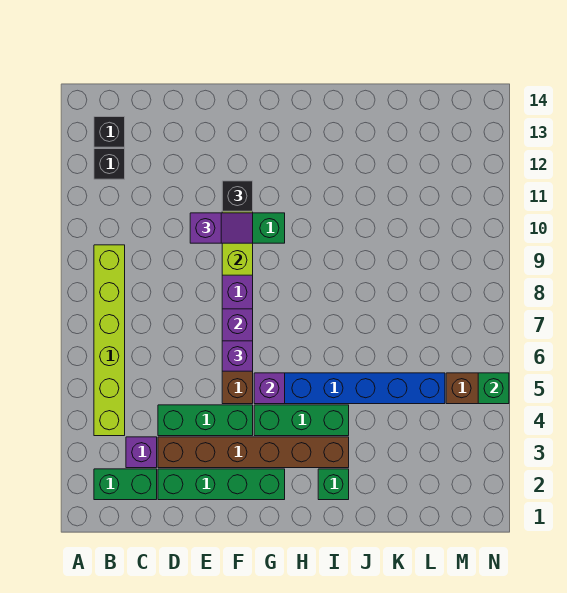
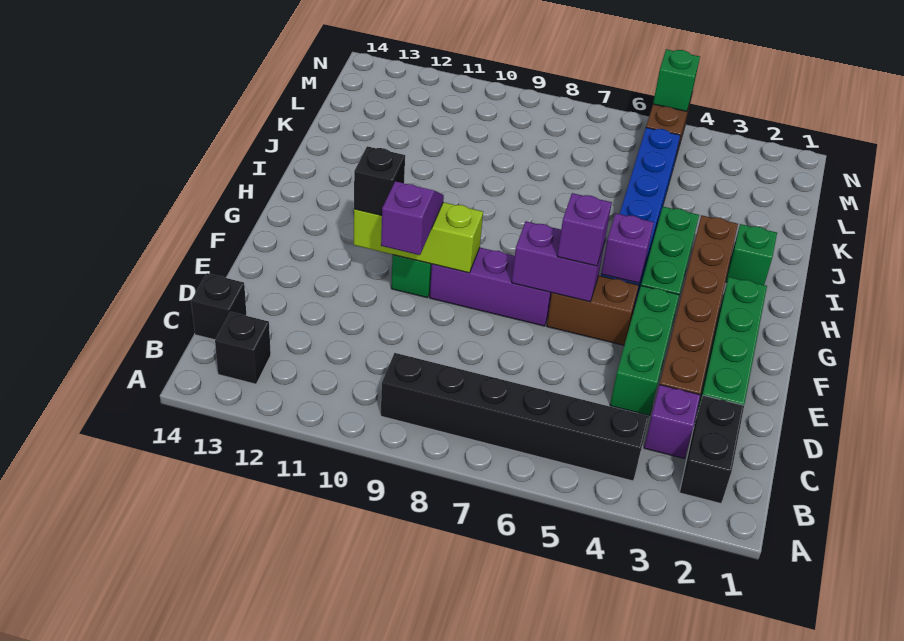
green brick B2:C2 level 1 -> black brick B2:C2 level 1
lime brick B4:B9 level 1 -> black brick B4:B9 level 1
black brick B12 level 1 -> black brick C14 level 1

